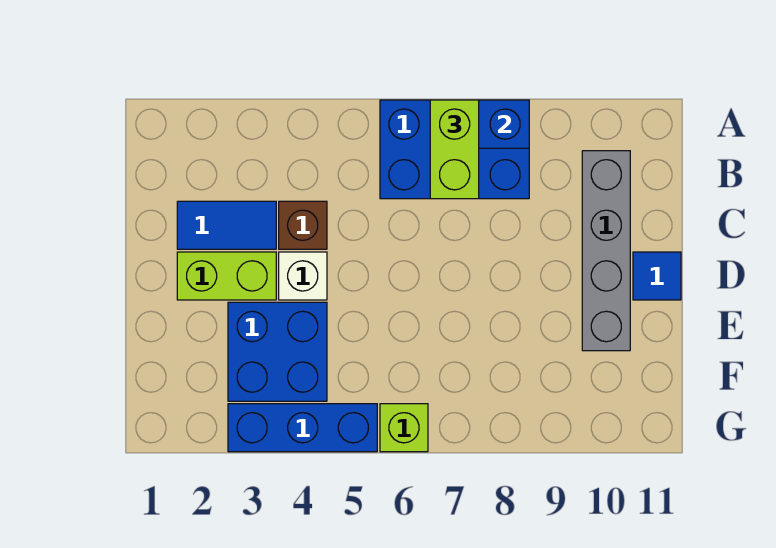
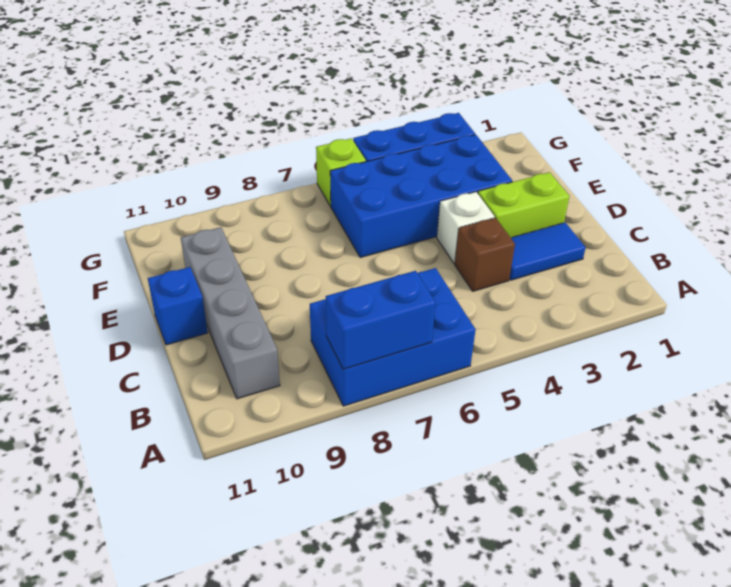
lime brick A7:B7 level 3 -> none
blue tile D11 level 1 -> blue brick D11 level 1
blue brick E3:F4 level 1 -> blue brick E3:F6 level 1

